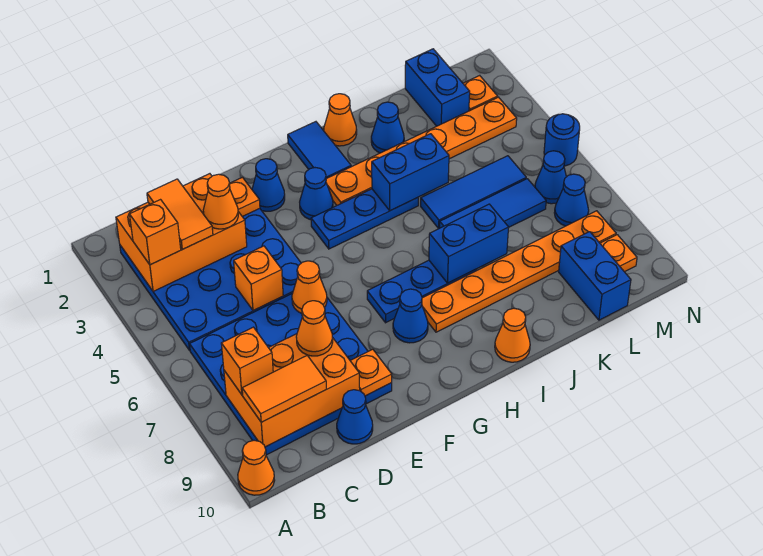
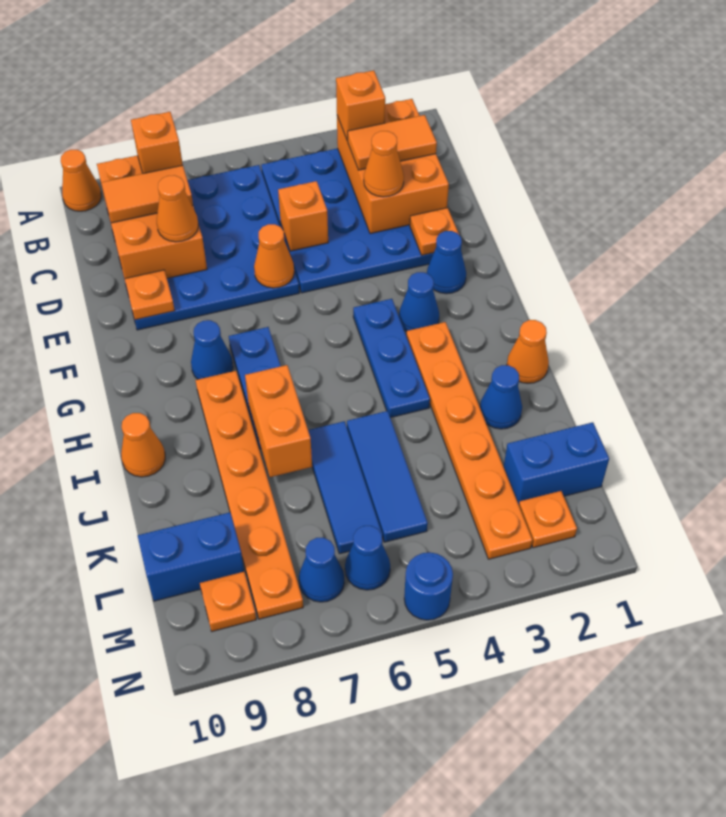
orange tile B9:C9 level 3 -> orange tile C8:C9 level 3
blue cone D10 level 1 -> none
blue tile H1:H2 level 1 -> none
blue brick I4:J4 level 2 -> none
blue brick I7:J7 level 2 -> orange brick I7:J7 level 2

